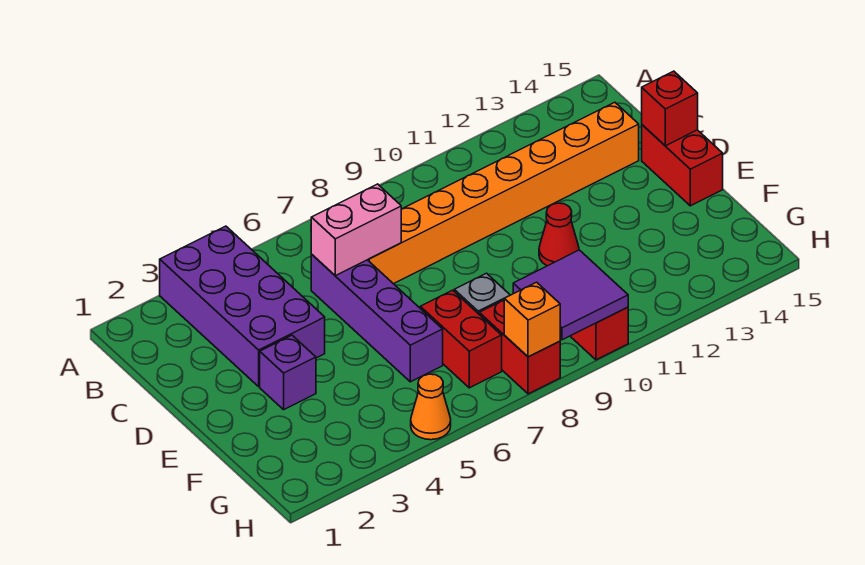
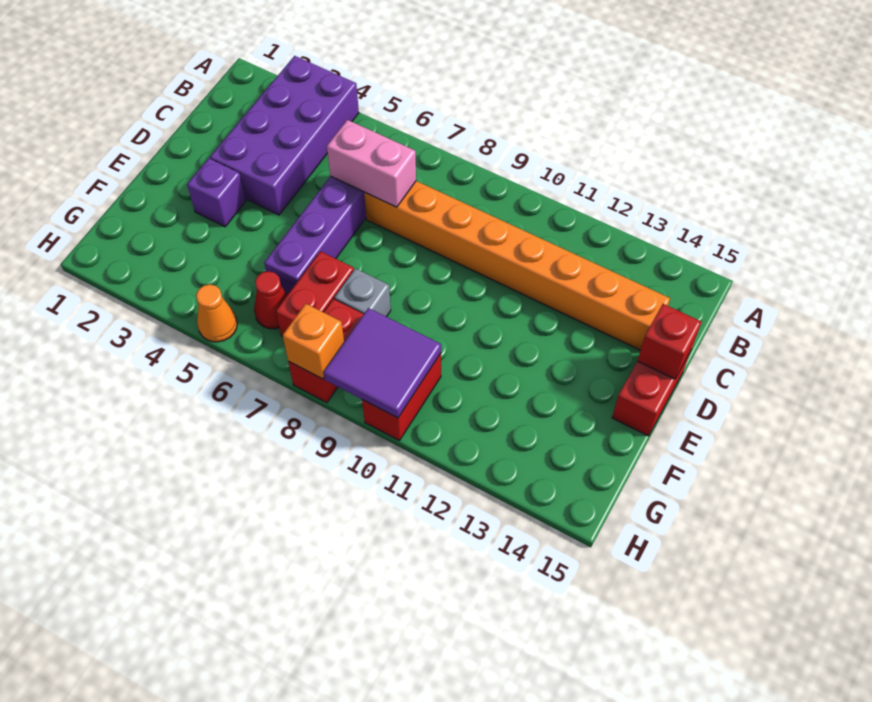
red cone E11 level 1 -> red cone G6 level 1

